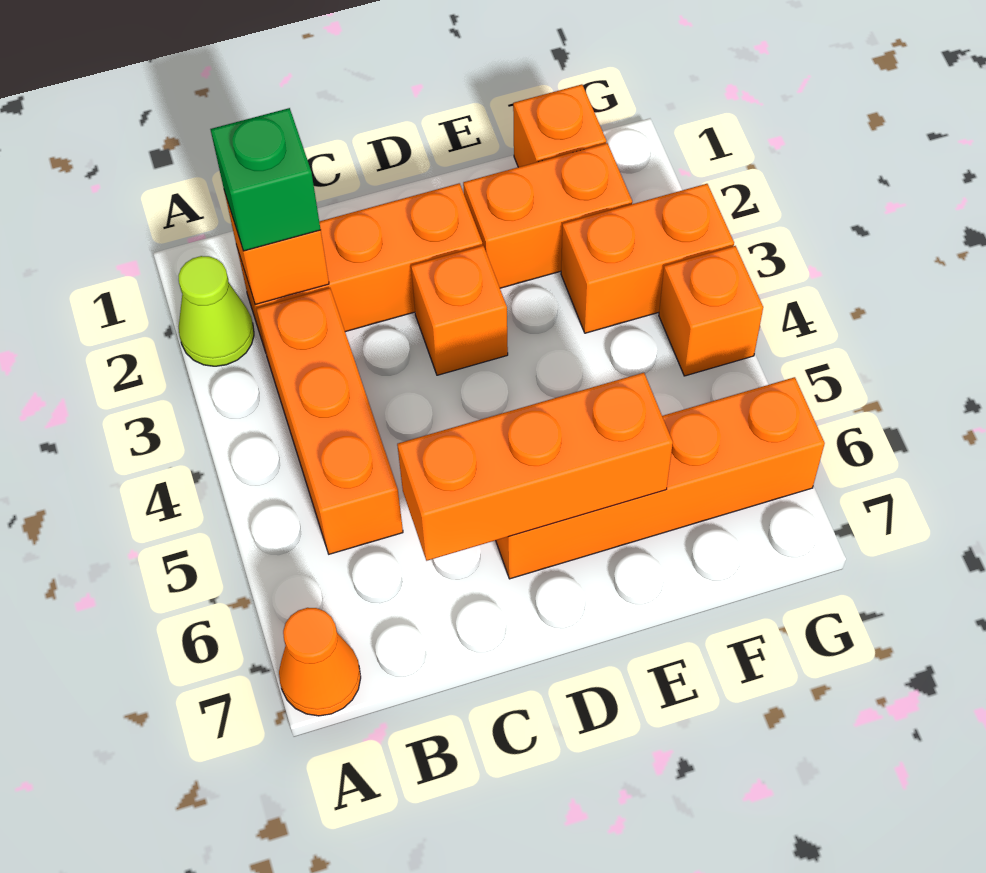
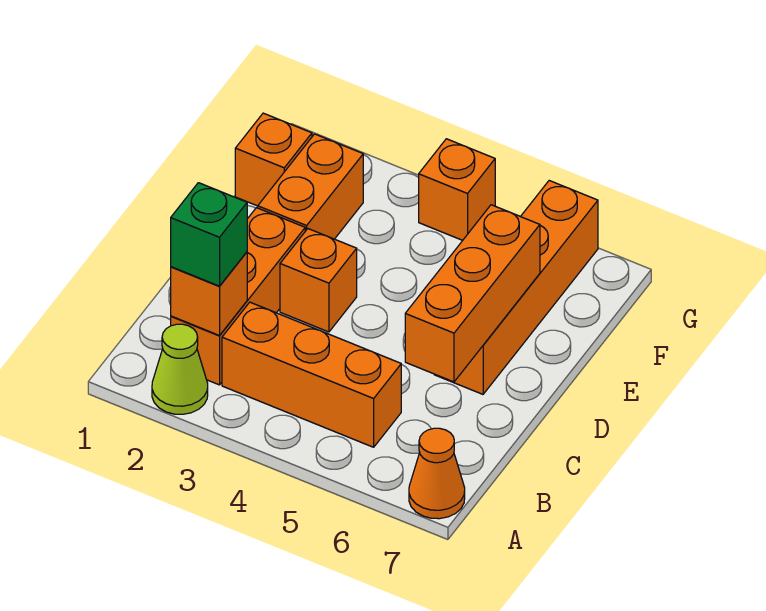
orange brick F3:G3 level 1 -> none

